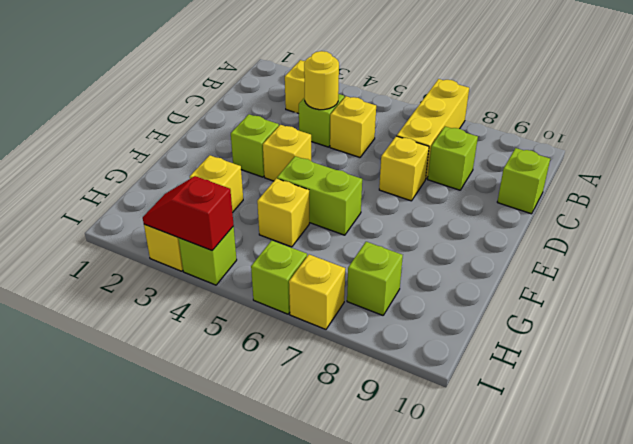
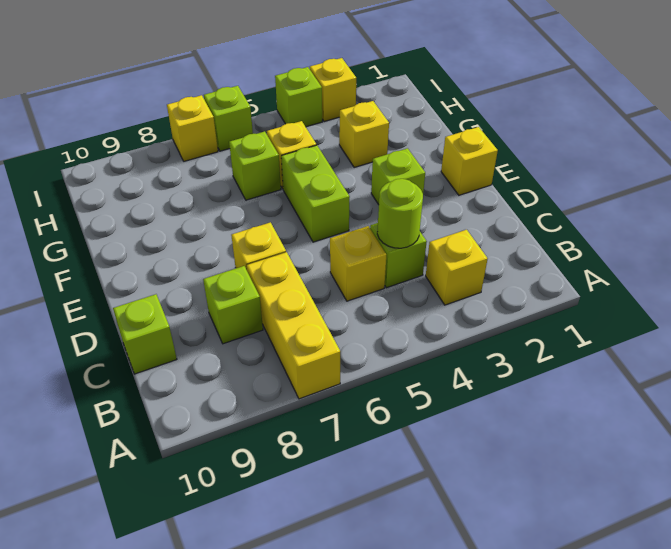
yellow round brick C4 level 2 -> lime round brick C4 level 2
yellow brick E4 level 1 -> yellow brick E1 level 1
lime brick F5:F6 level 1 -> lime brick E5:F5 level 1
lime brick H8 level 1 -> lime brick G6 level 1
red slope I3:I4 level 2 top 4 -> none

